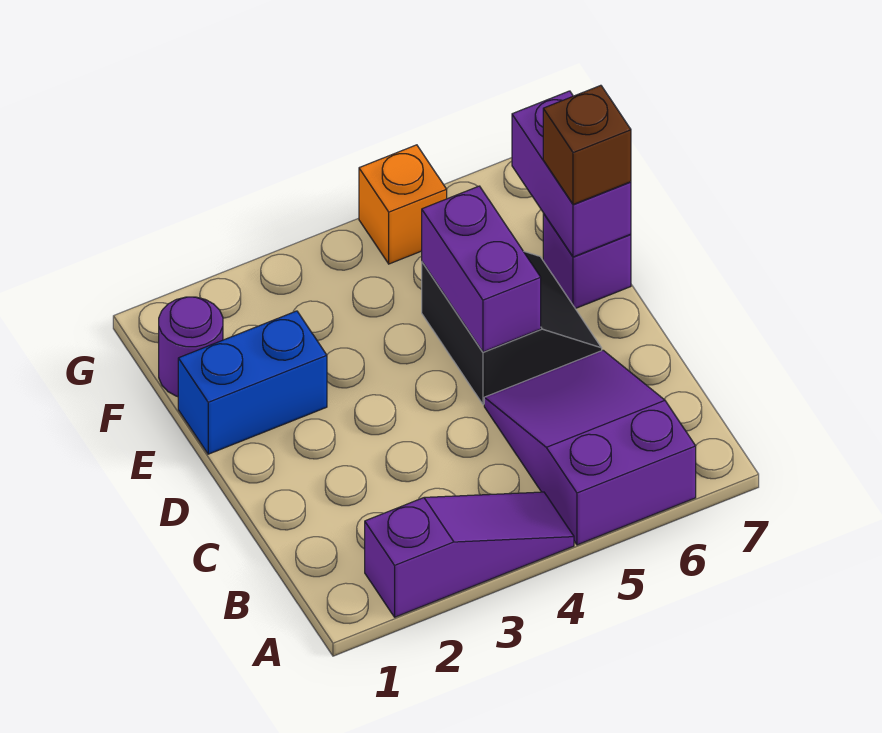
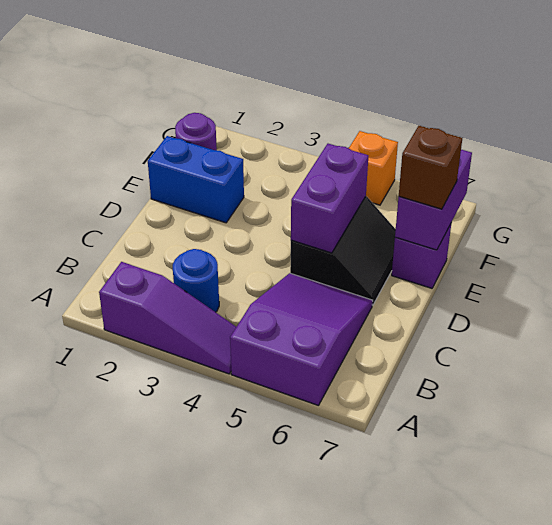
none -> blue round brick B3 level 1

